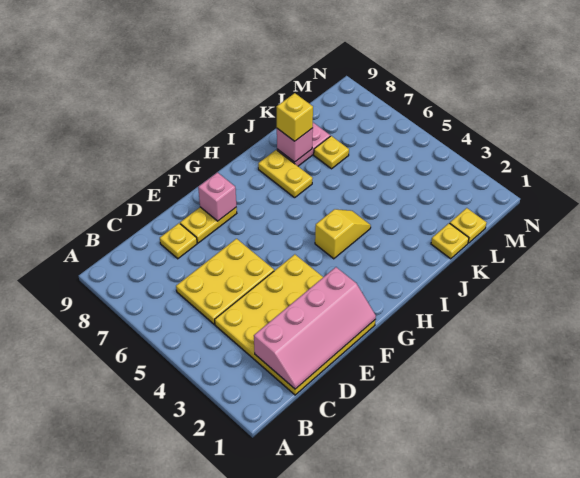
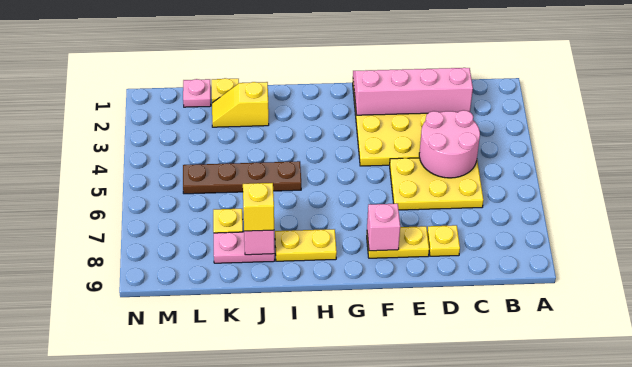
none -> pink round brick C4:D5 level 2
yellow slope H4:I4 level 1 top H -> yellow slope J2:K2 level 1 top J
none -> brown plate I5:L5 level 1
yellow plate I7:I8 level 1 -> yellow plate H8:I8 level 1
yellow plate L1 level 1 -> pink plate L1 level 1

